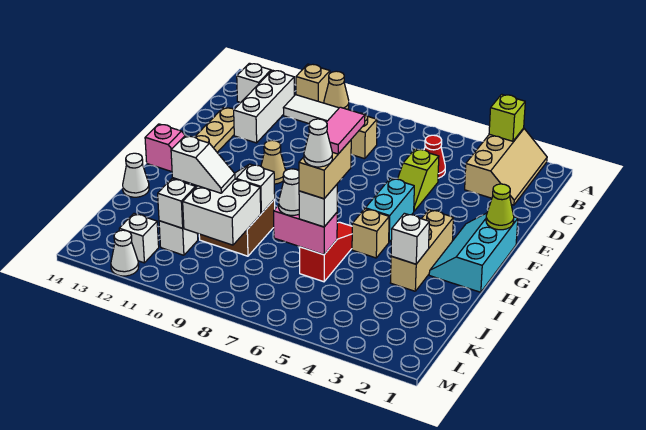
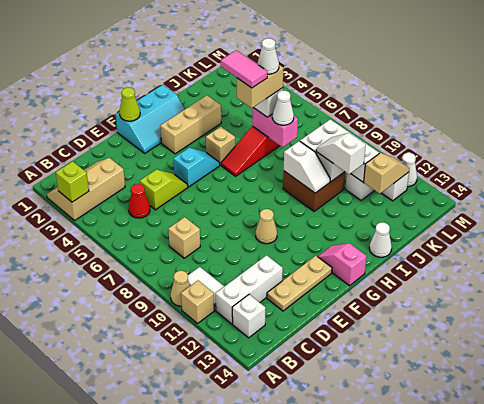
cyan brick F5:G5 level 1 -> cyan slope F5:G5 level 1 top F
pink tile H6:I6 level 5 -> pink tile I5:I6 level 5
white brick I3 level 2 -> none
none -> tan slope K12:L12 level 2 top K

